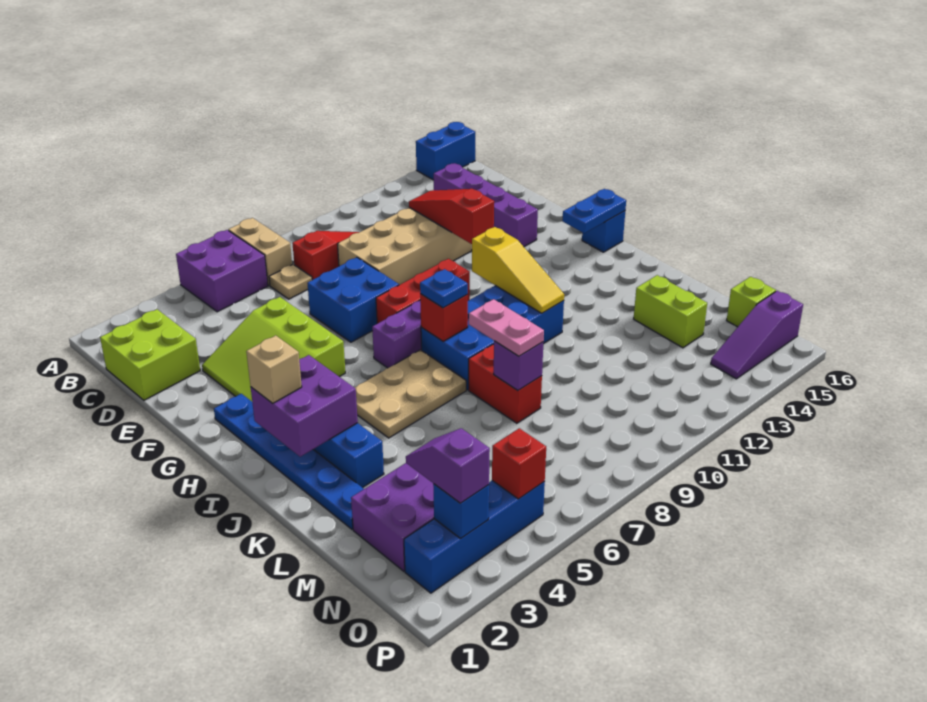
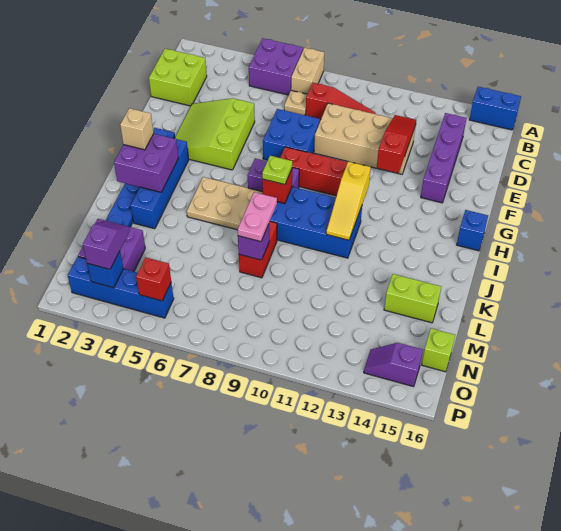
blue plate H15:H16 level 2 -> none
blue plate I8 level 3 -> lime plate I8 level 3
lime brick L14:M14 level 1 -> lime brick L14:L15 level 1
purple slope O14:O16 level 1 top 16 -> purple slope O14:O15 level 1 top 15

